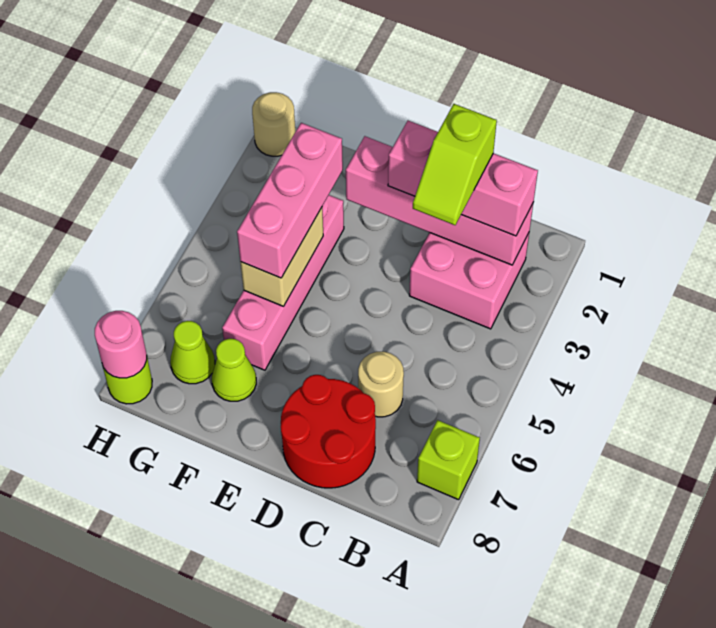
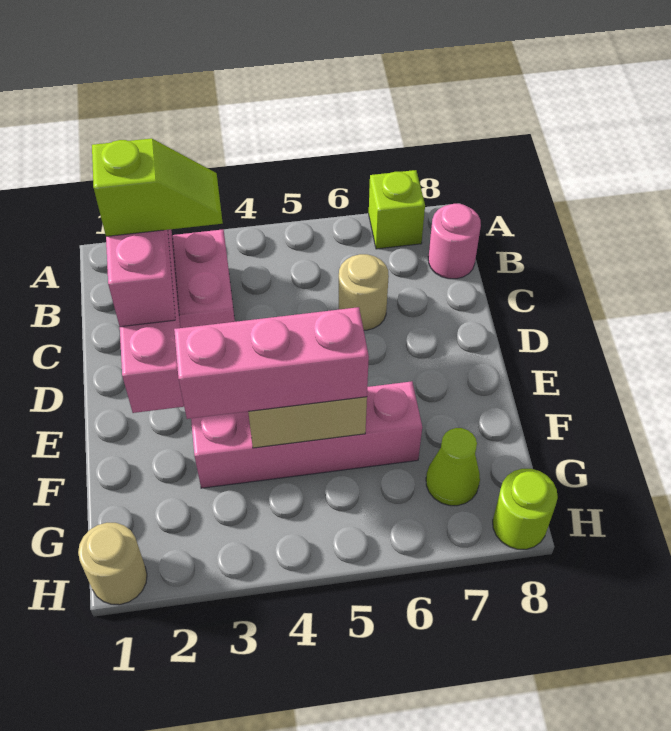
red round brick C7:D8 level 1 -> none
lime cone F7 level 1 -> none
pink round brick H8 level 2 -> pink round brick B8 level 1

